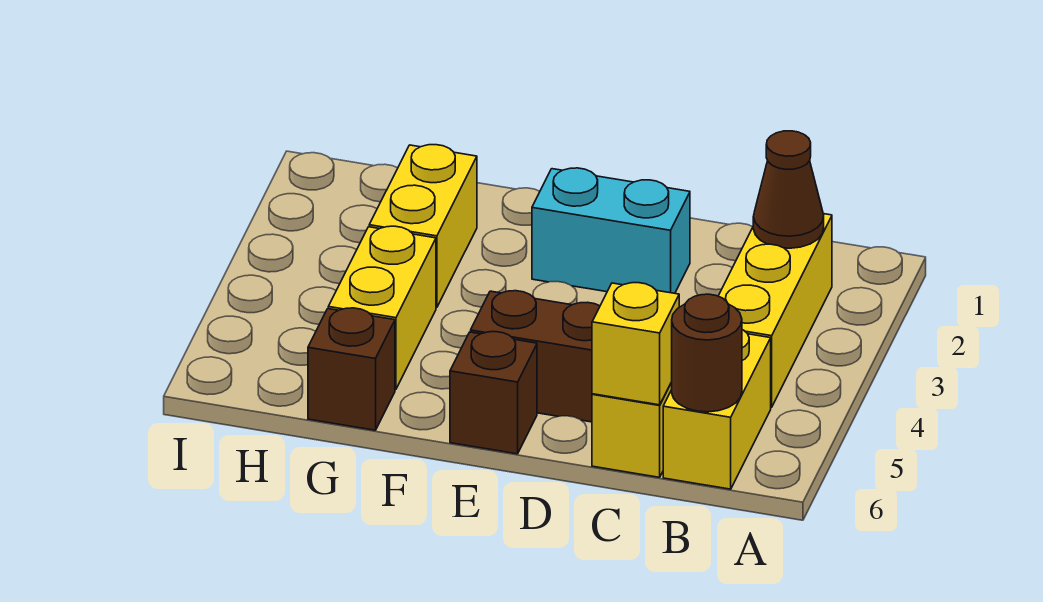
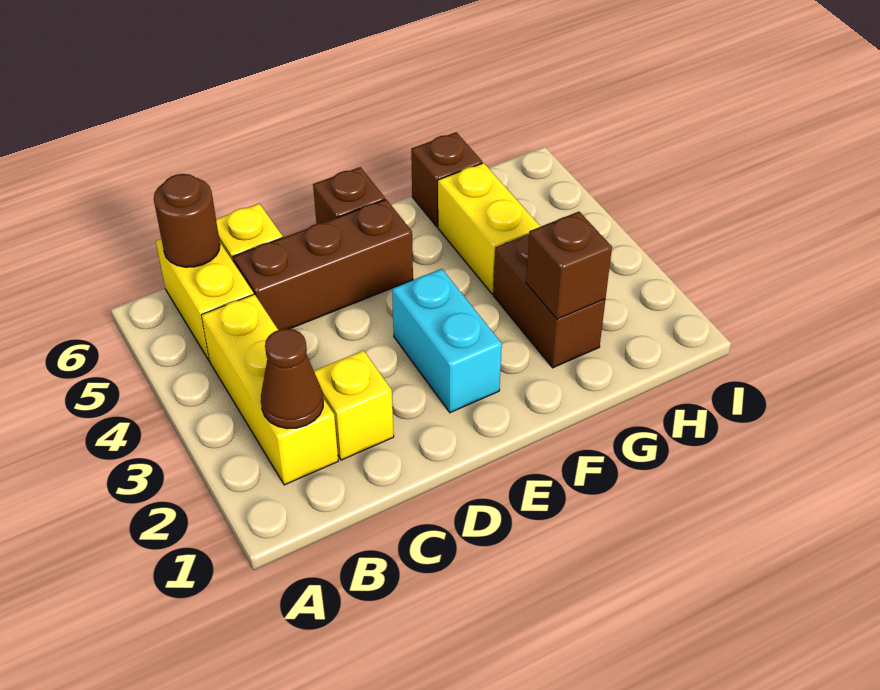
yellow brick C6 level 2 -> yellow brick C2 level 1
cyan brick D2:E2 level 1 -> cyan brick E2:E3 level 1
yellow brick G2:G3 level 1 -> brown brick G2:G3 level 1
none -> brown brick G2 level 2

